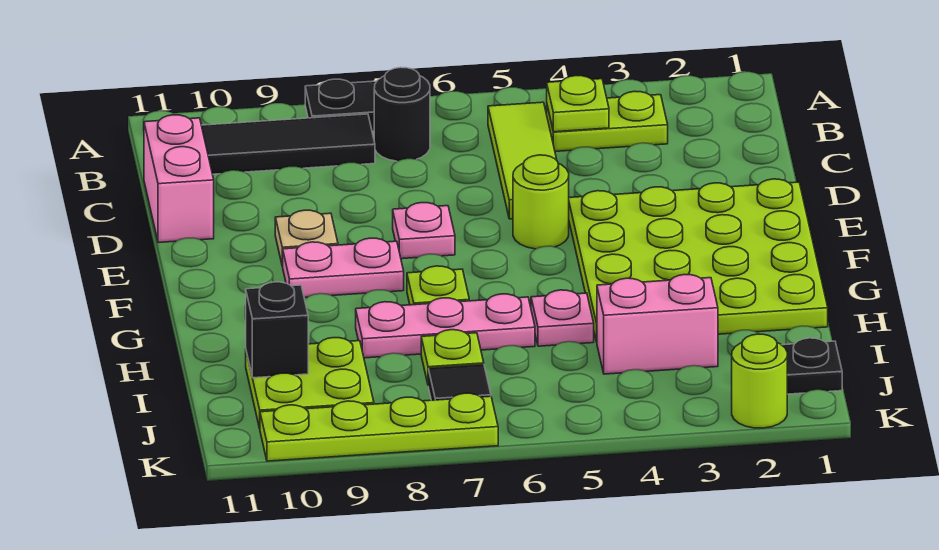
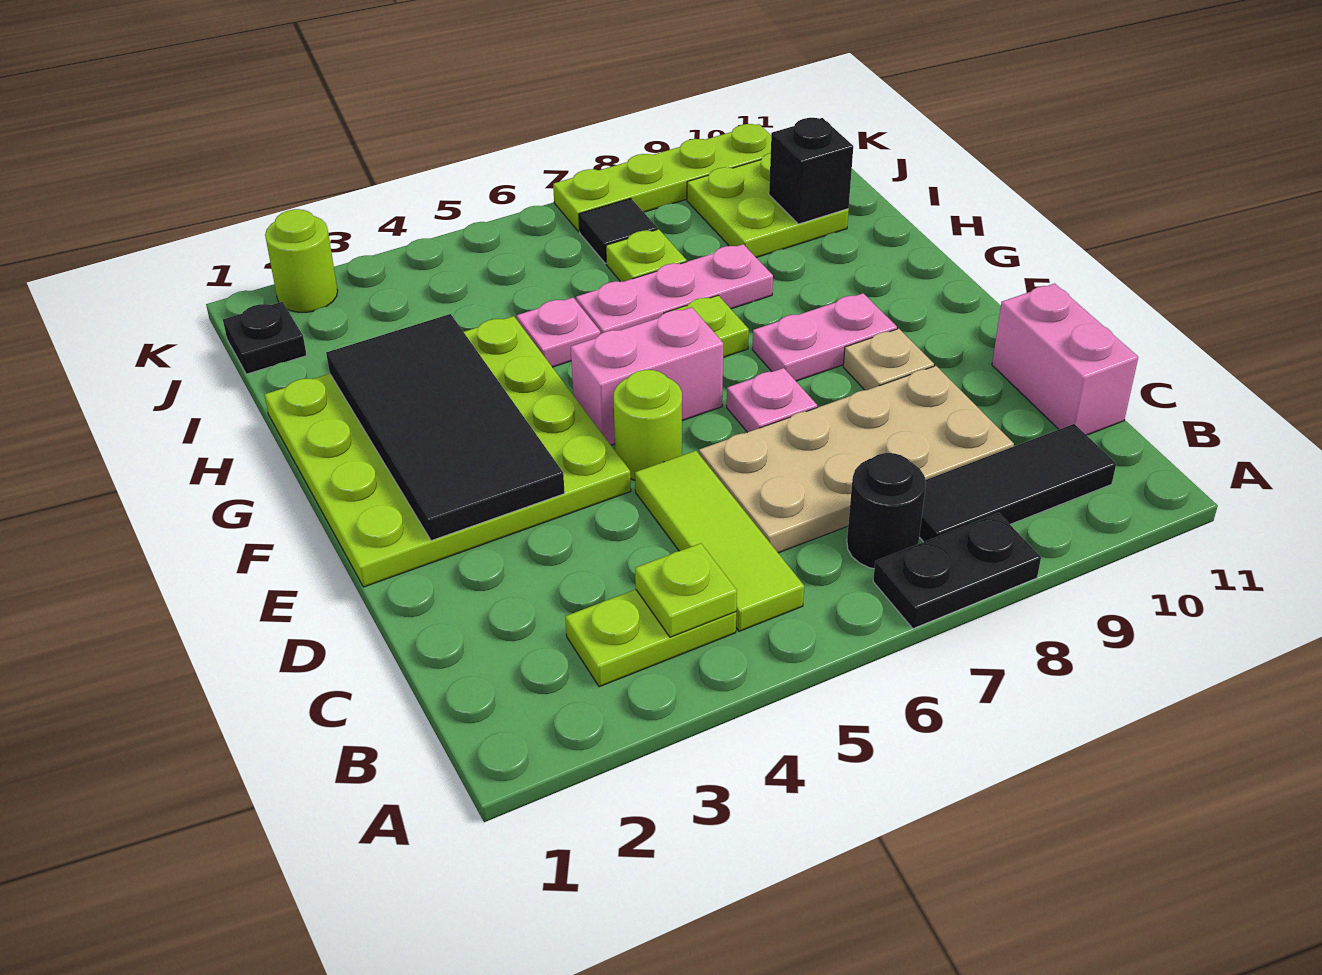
none -> tan plate C6:D9 level 1
none -> black tile E2:H3 level 2
pink brick I3:I4 level 1 -> pink brick F5:F6 level 1

